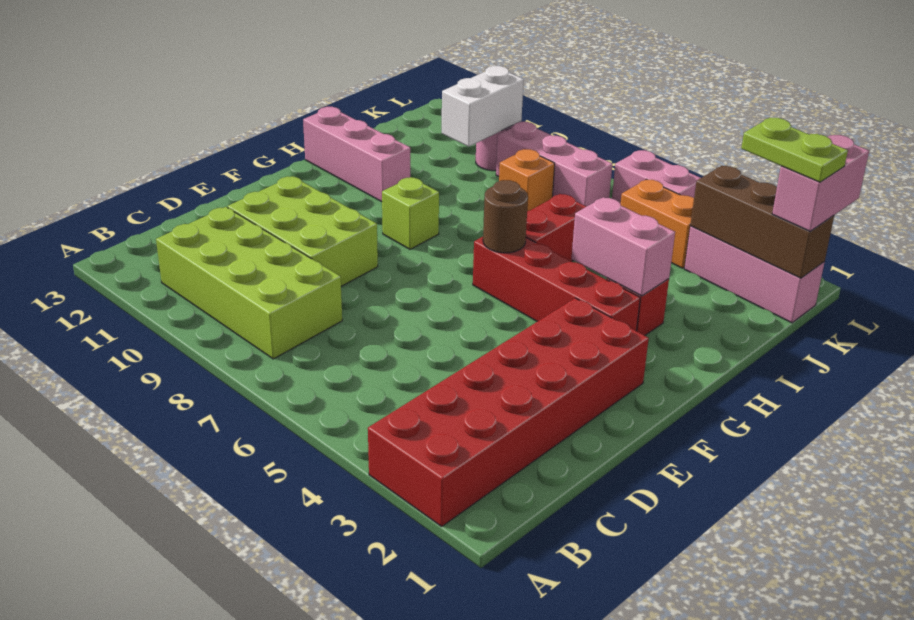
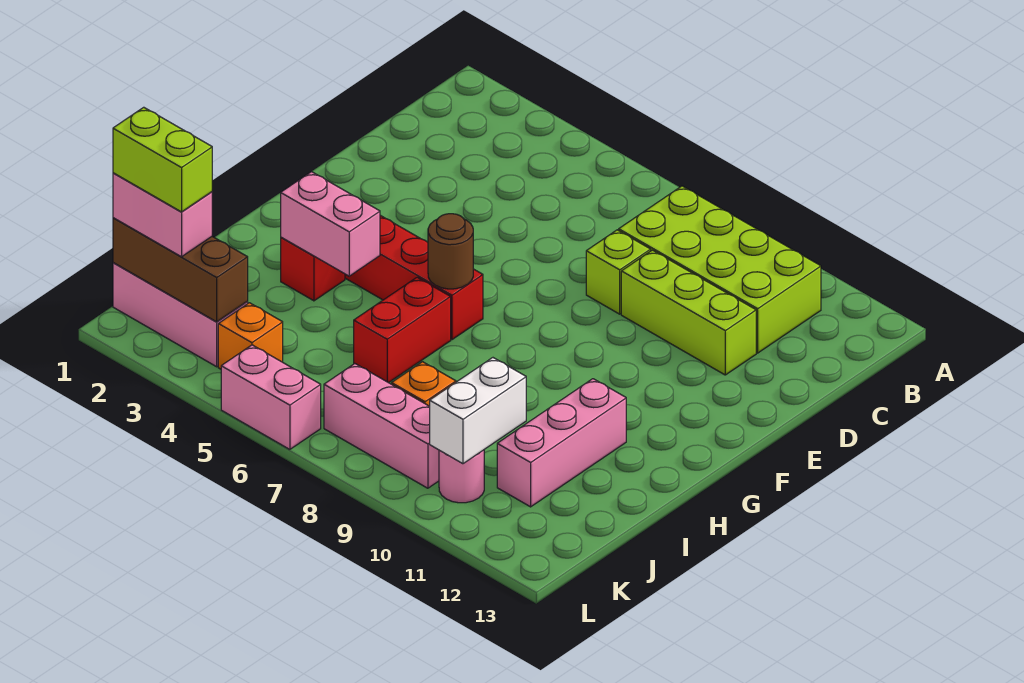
red brick A2:F3 level 1 -> none
lime brick D9:E11 level 1 -> lime brick D9:D11 level 1
lime brick G9 level 1 -> lime brick D8 level 1
pink brick H11:H13 level 1 -> pink brick H11:J11 level 1
pink brick K1:L1 level 3 -> pink brick K1:K2 level 3
lime plate K1:K2 level 4 -> lime brick K1:K2 level 4
orange brick K4:K5 level 1 -> orange brick K4 level 1

